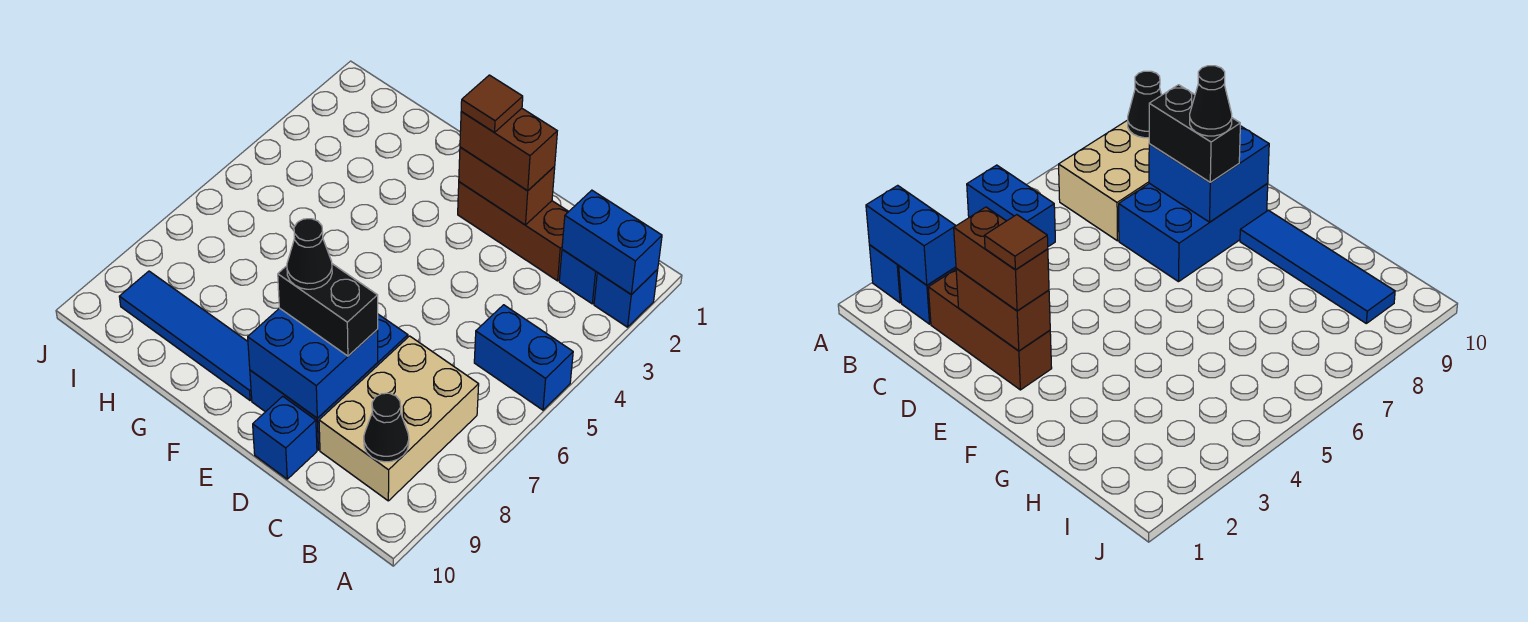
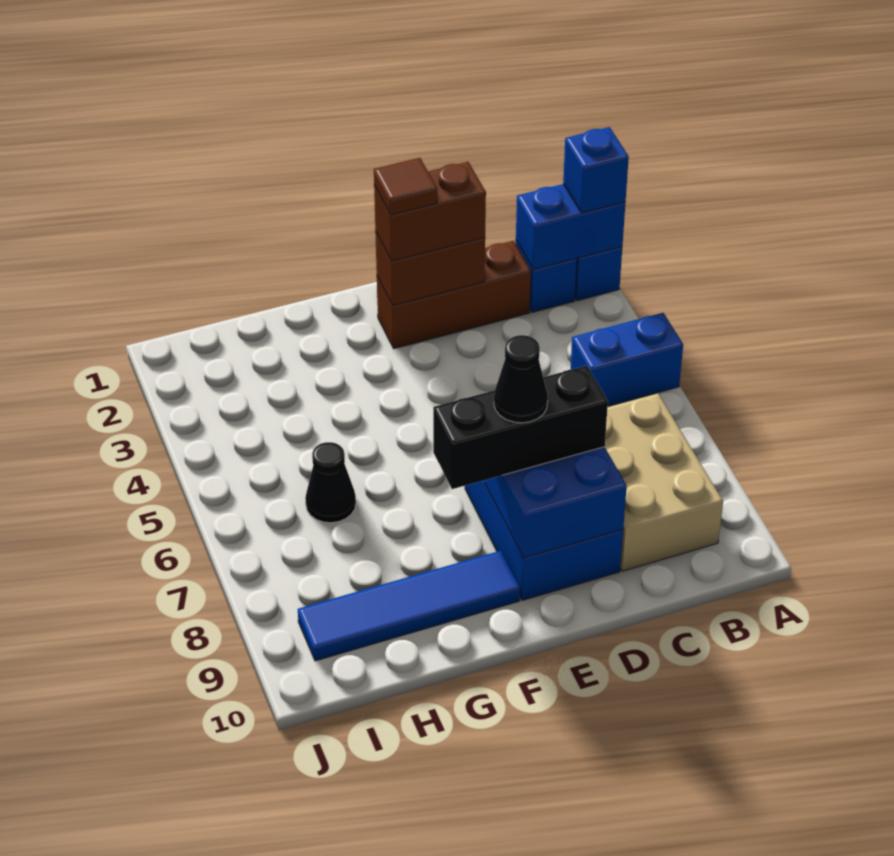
black cone B9 level 2 -> black cone H6 level 1
black brick D8:E8 level 3 -> black brick D8:F8 level 3
blue brick D10 level 1 -> blue brick A2 level 3

